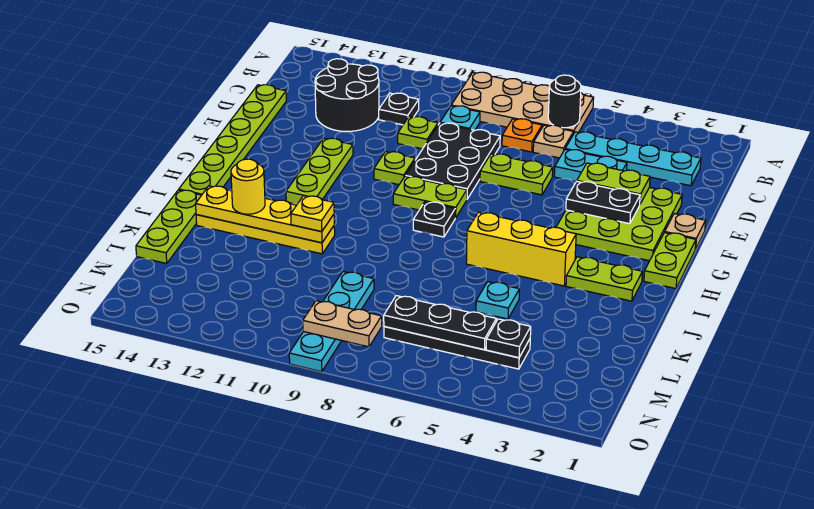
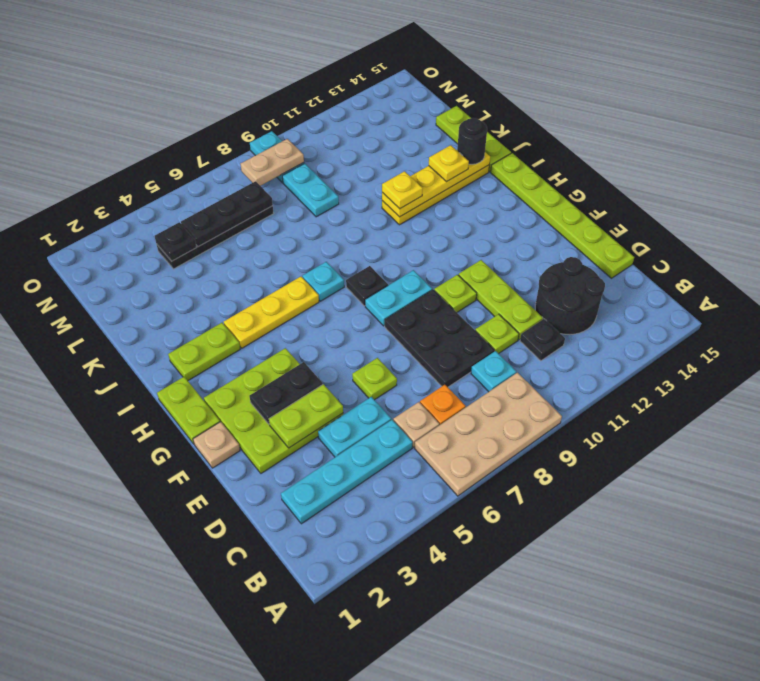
black round brick B6 level 2 -> black round brick J14 level 3
lime plate E6:E7 level 1 -> lime plate E6 level 1
lime plate F12:H12 level 1 -> lime plate D11:F11 level 1
lime plate G8:G9 level 1 -> cyan plate G8:G9 level 1
yellow brick I4:I6 level 1 -> yellow plate I4:I6 level 1
yellow round brick J13 level 3 -> yellow plate J13 level 3
cyan plate K5 level 1 -> cyan plate I7 level 1

